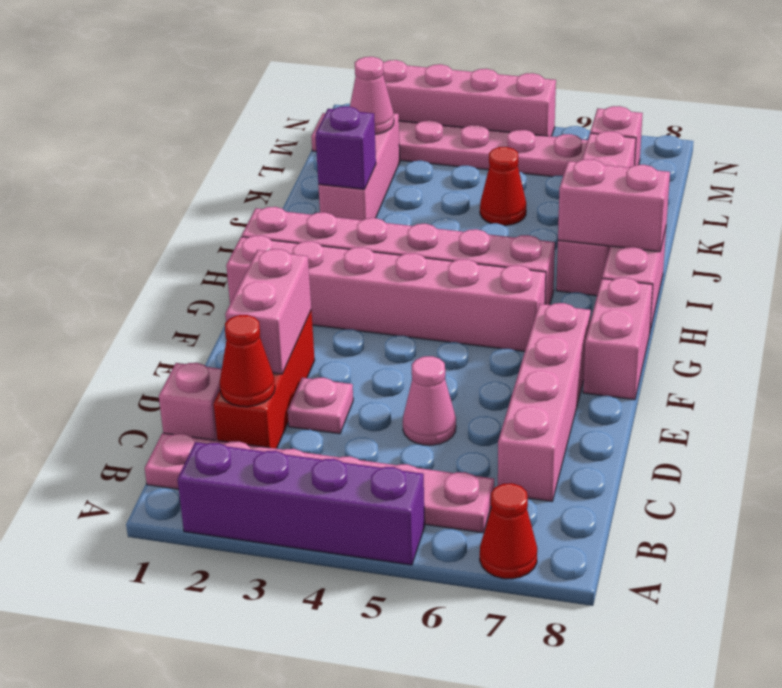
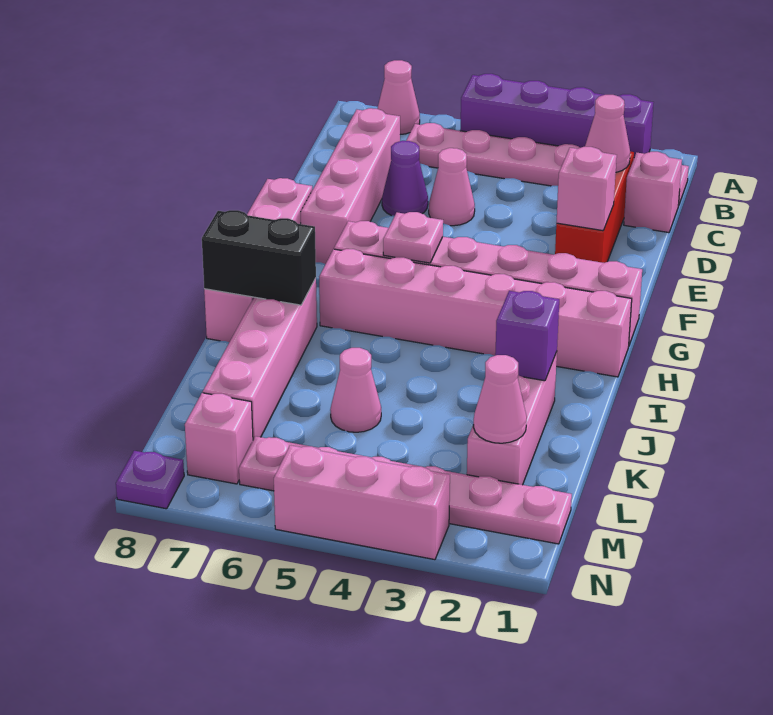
red cone A7 level 1 -> pink cone A7 level 1
red cone C2 level 2 -> pink cone C2 level 2
pink brick D2:E2 level 2 -> pink brick E2 level 2
pink plate D3 level 1 -> pink plate G5 level 2
none -> purple cone D6 level 1
pink brick I7:I8 level 2 -> black brick I7:I8 level 2
red cone K5 level 1 -> pink cone K5 level 1
pink brick N2:N5 level 1 -> pink brick N3:N5 level 1
none -> purple plate N8 level 1

